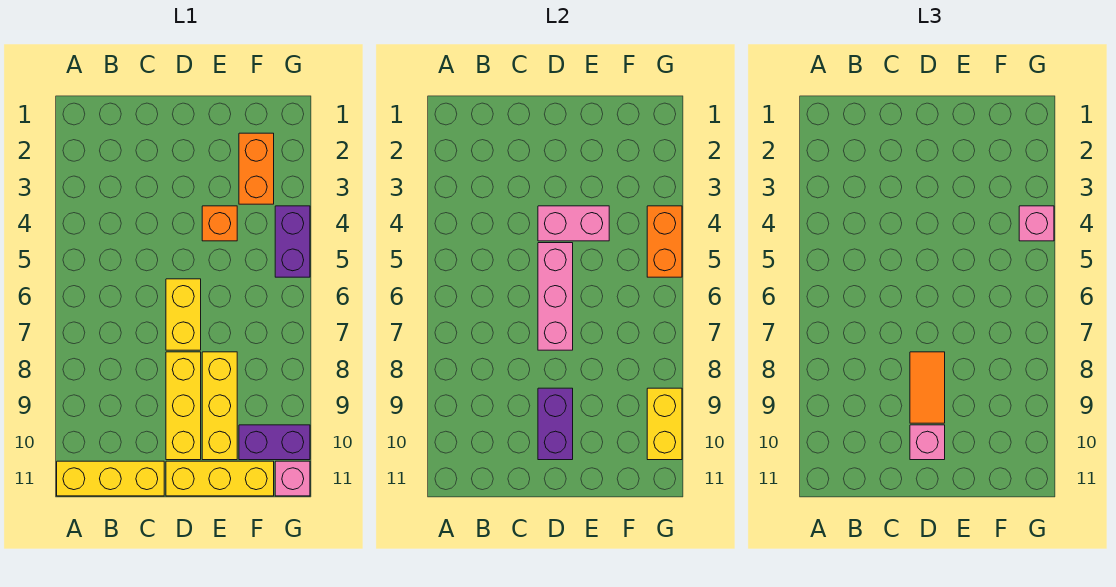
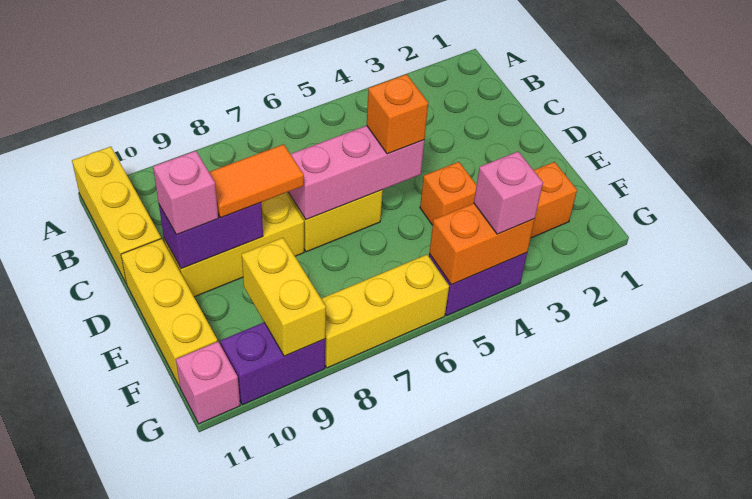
pink brick D4:E4 level 2 -> none
none -> orange brick D5 level 3
yellow brick E8:E10 level 1 -> yellow brick G6:G8 level 1
purple brick F10:G10 level 1 -> purple brick G9:G10 level 1
yellow brick G9:G10 level 2 -> yellow brick F9:G9 level 2

